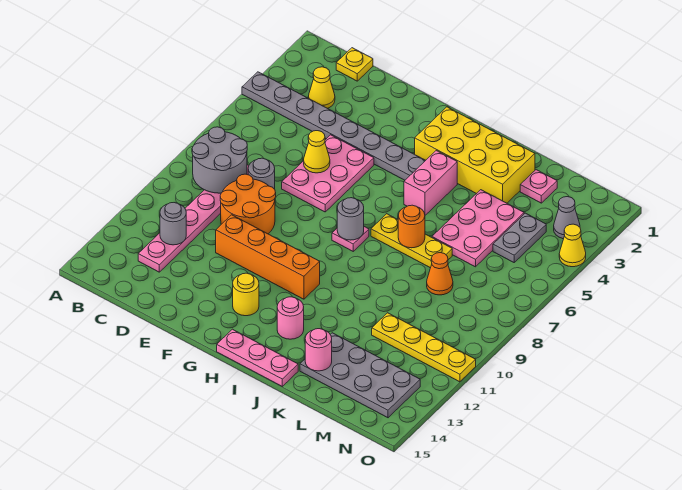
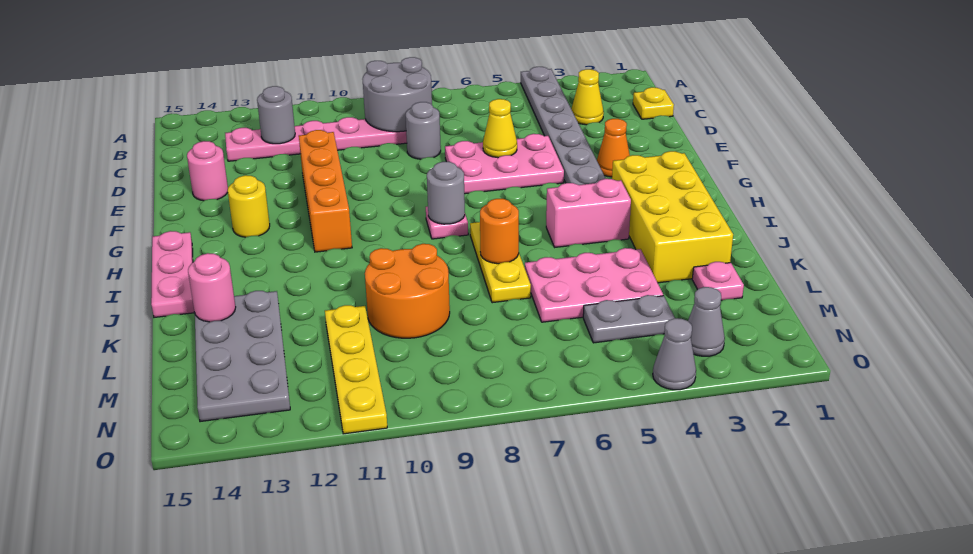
orange round brick D9:E10 level 1 -> orange round brick K9:L10 level 1
pink round brick I13 level 1 -> pink round brick E14 level 1
orange cone L8 level 1 -> orange cone F3 level 1
yellow cone O4 level 1 -> grey cone O4 level 1

